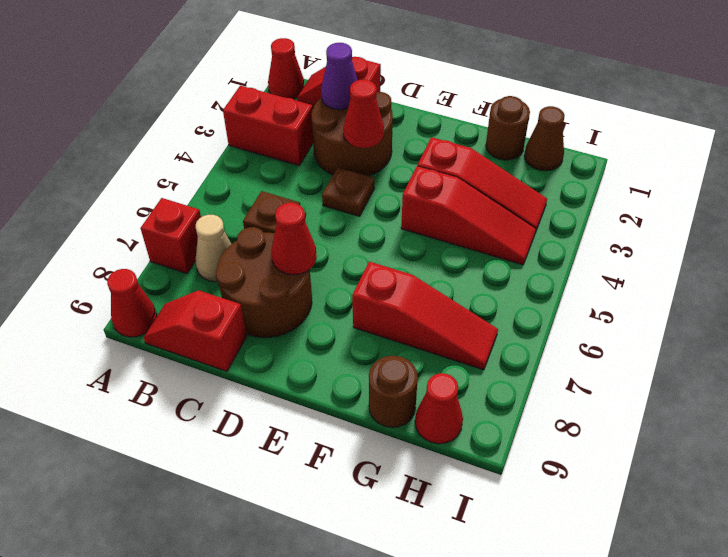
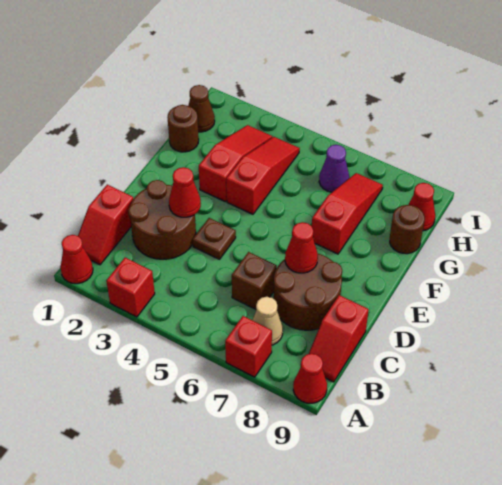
red brick A3:B3 level 1 -> red brick A3 level 1
purple cone C2 level 2 -> purple cone H6 level 1

